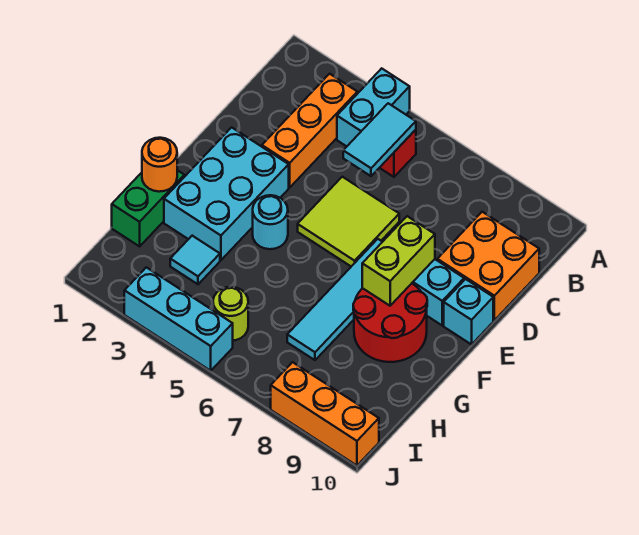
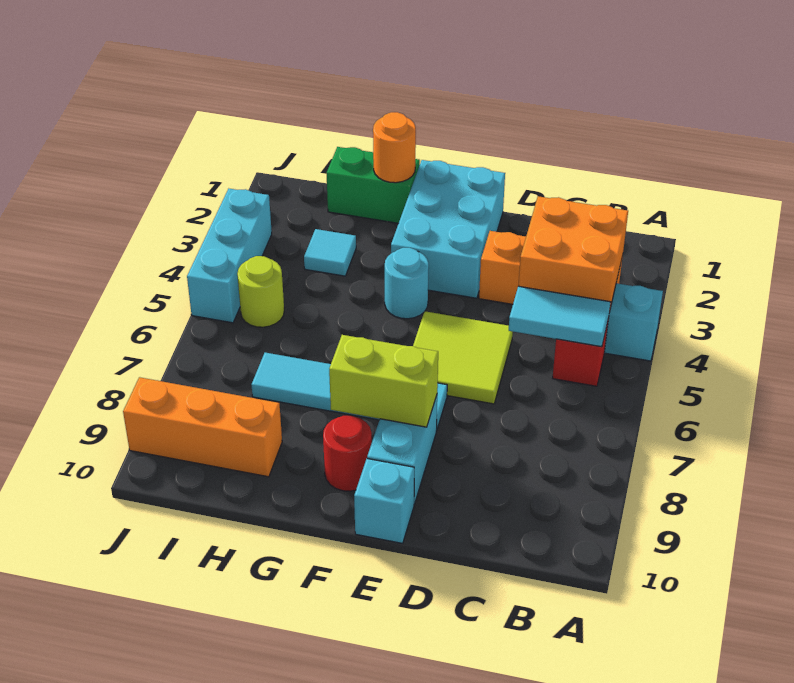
orange brick C9:D10 level 1 -> orange brick B3:C4 level 2
cyan brick E2:G3 level 1 -> cyan brick E1:F3 level 1
red round brick F8:G9 level 1 -> red round brick F9 level 1
orange brick J8:J10 level 1 -> orange brick H9:J9 level 1

